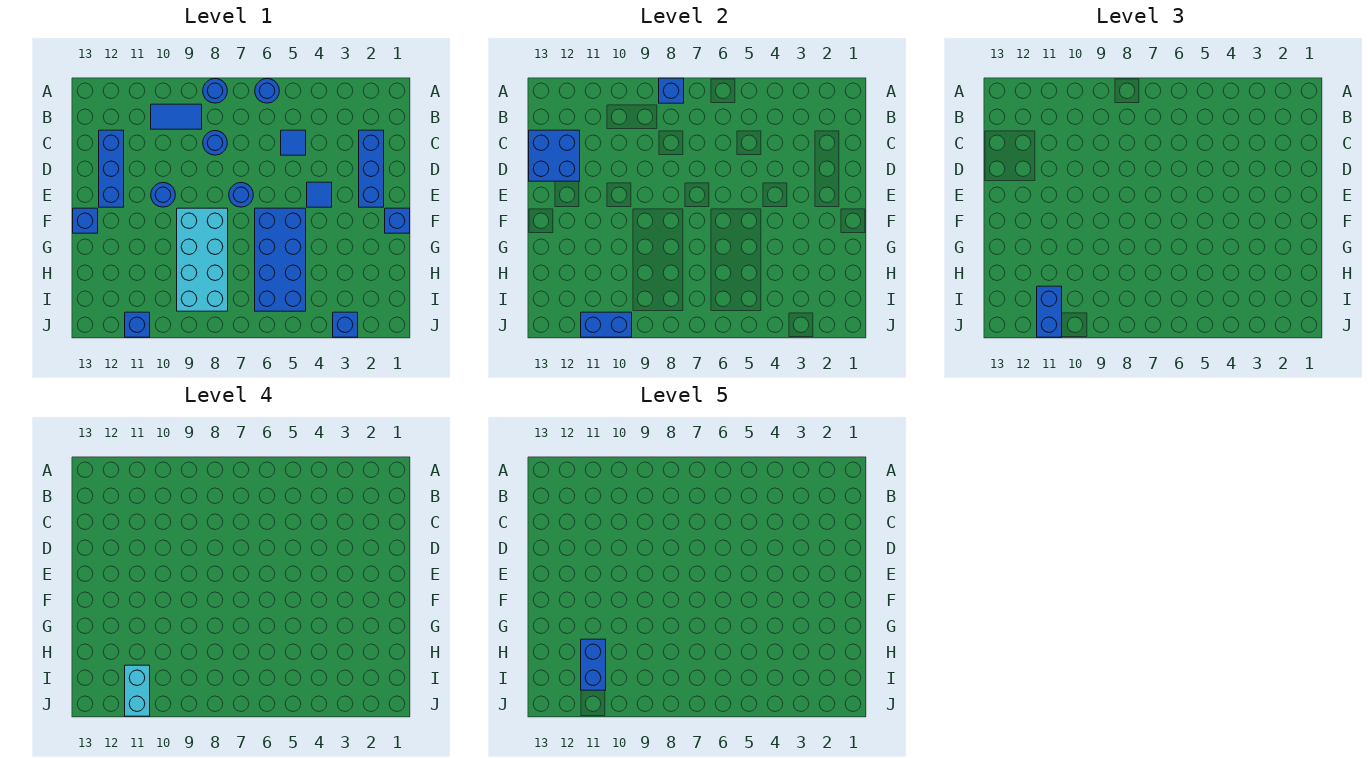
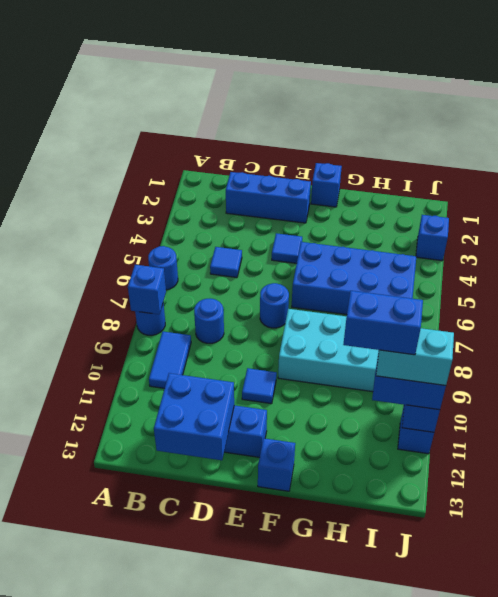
blue round brick E10 level 1 -> blue tile E10 level 1

